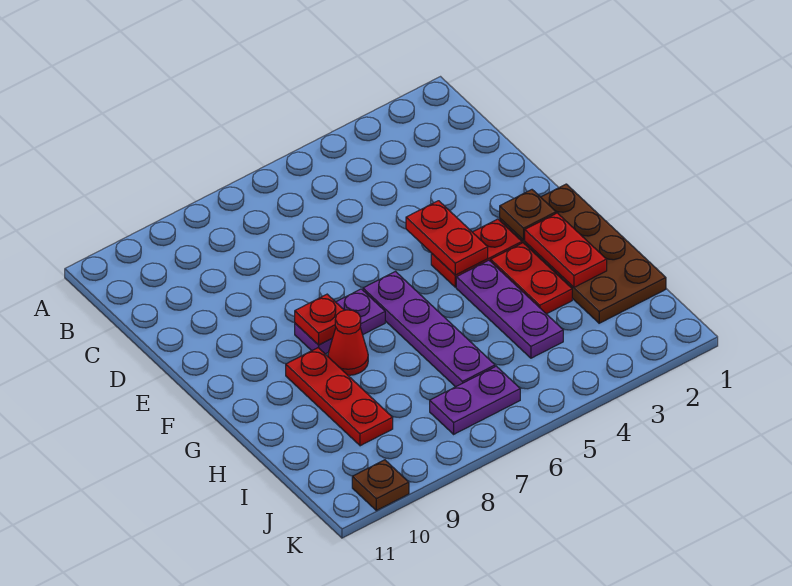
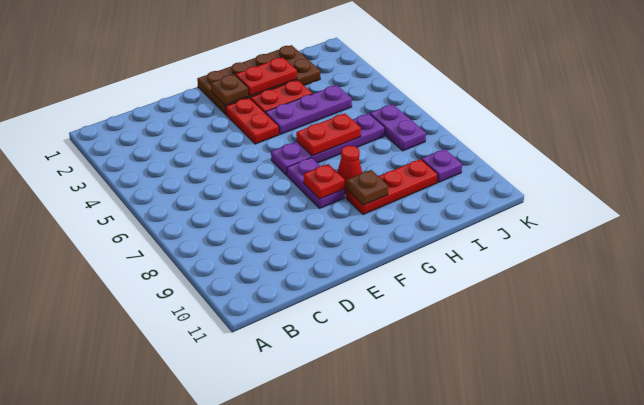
red plate E4:F4 level 2 -> red plate G6:H6 level 2
none -> purple plate J9 level 1
brown plate K10 level 1 -> brown plate G9 level 2

